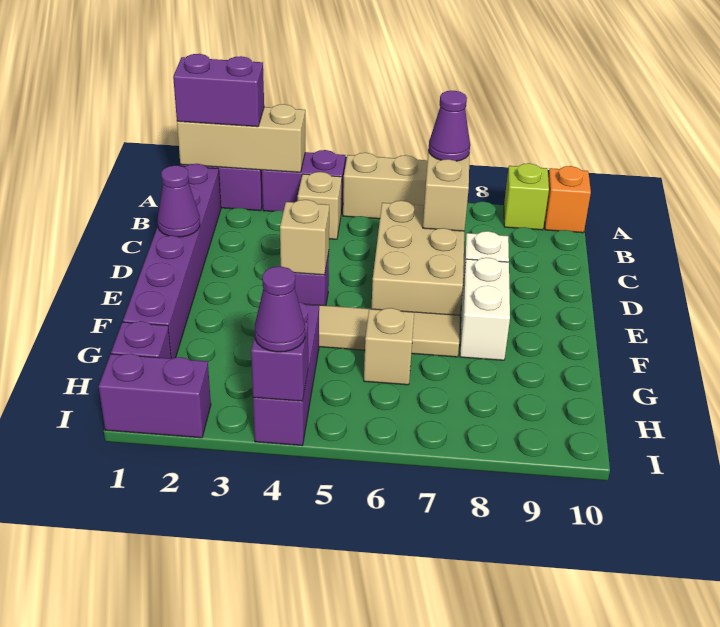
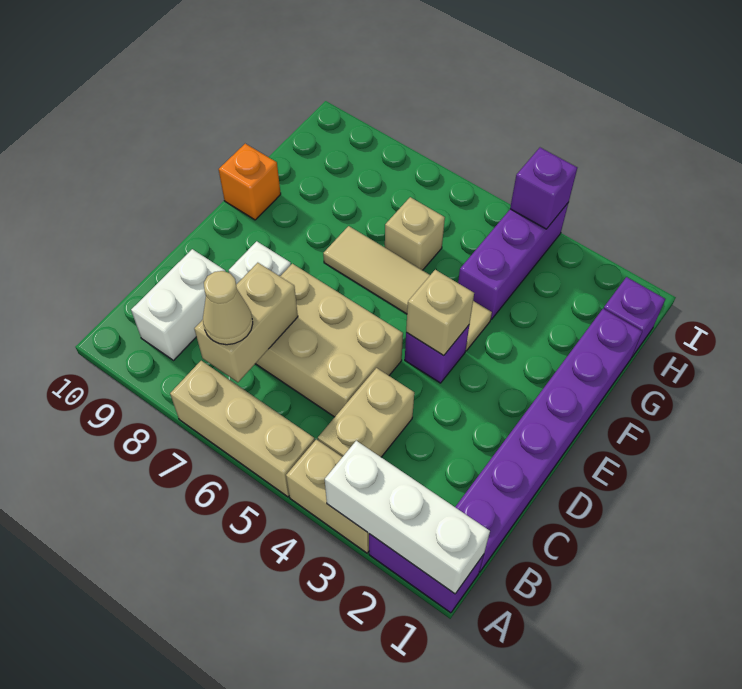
tan brick A1:A3 level 2 -> white brick A1:A3 level 2
purple brick A1:A2 level 3 -> none
purple brick A3:A4 level 1 -> tan brick A3:A4 level 1
lime brick A9 level 1 -> none
orange brick A10 level 1 -> orange brick F10 level 1
tan brick B4 level 1 -> tan brick B4:C4 level 1
purple cone B7 level 3 -> tan cone B7 level 3
tan brick C6:E7 level 1 -> tan brick C5:D7 level 1
purple cone D1 level 2 -> none
white brick E8:F8 level 1 -> white brick B9:C9 level 1
purple brick I1:I2 level 1 -> none
purple cone I4 level 3 -> none

